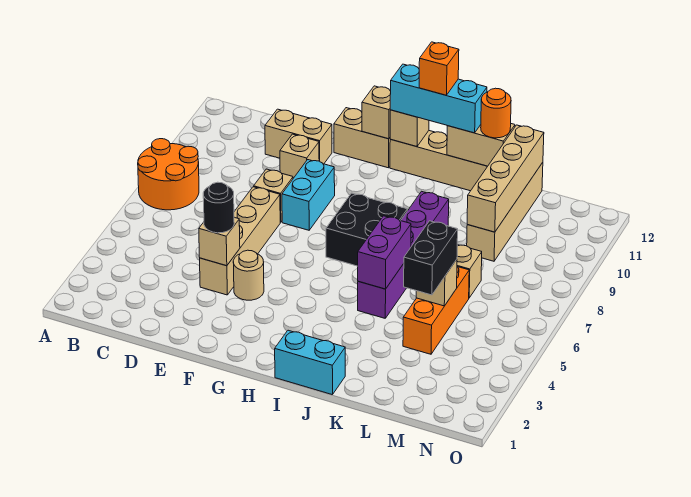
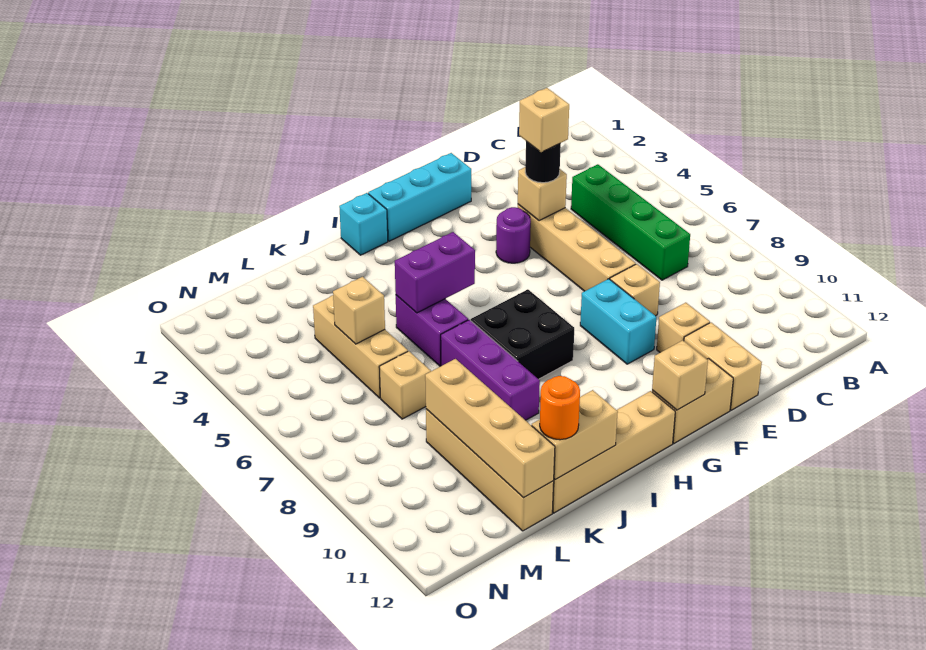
orange round brick A7:B8 level 1 -> none
none -> green brick C4:C7 level 1
tan brick D11:E11 level 1 -> tan brick E11:E12 level 1
tan round brick F4 level 1 -> purple round brick F4 level 1
tan brick H12 level 2 -> tan brick E4 level 4
cyan brick H12:J12 level 3 -> cyan brick F1:H1 level 1
cyan brick I1:J1 level 1 -> cyan brick I1 level 1
orange brick I12 level 4 -> none
purple brick J5:J6 level 2 -> purple brick I5:J5 level 2
orange brick L4:L6 level 1 -> tan brick L4:L6 level 1
black brick L4:L5 level 3 -> none

